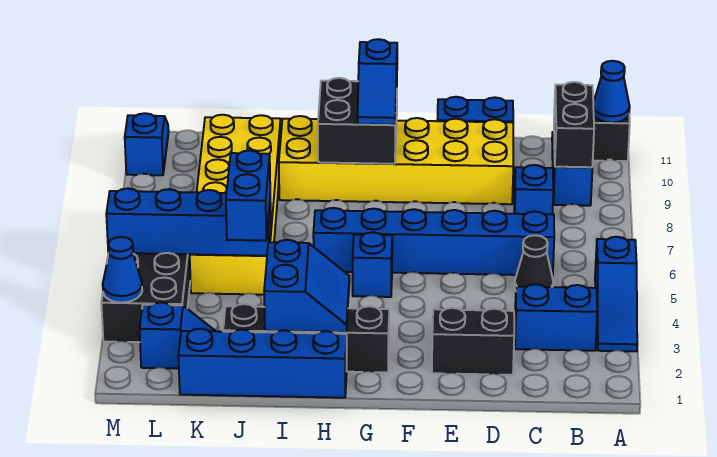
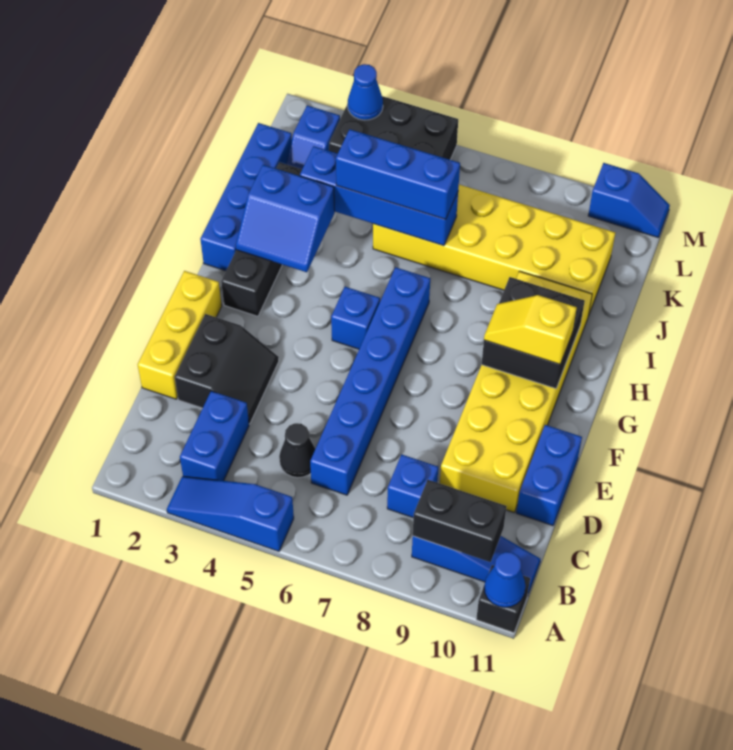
none -> yellow brick D1:F1 level 1
blue slope G9:G10 level 3 top 10 -> yellow slope G9:G10 level 3 top 10
blue brick J4:J5 level 3 -> blue brick J4:J6 level 3
blue brick J5:M5 level 2 -> blue brick J3:J6 level 2

